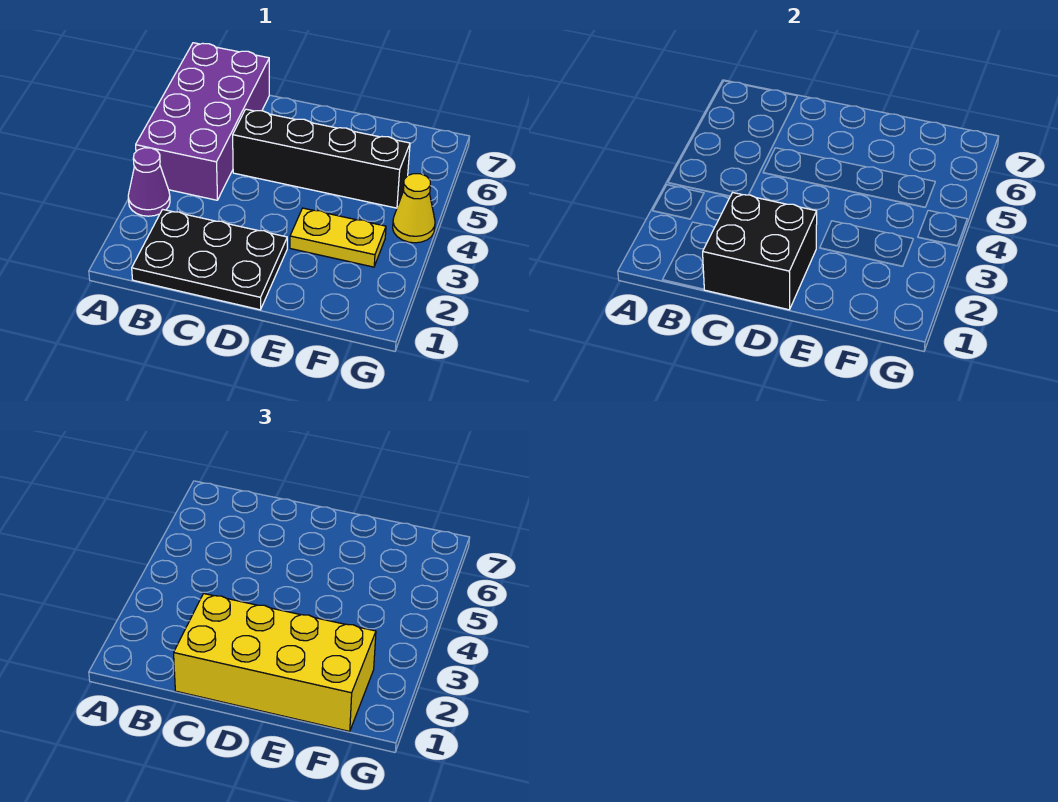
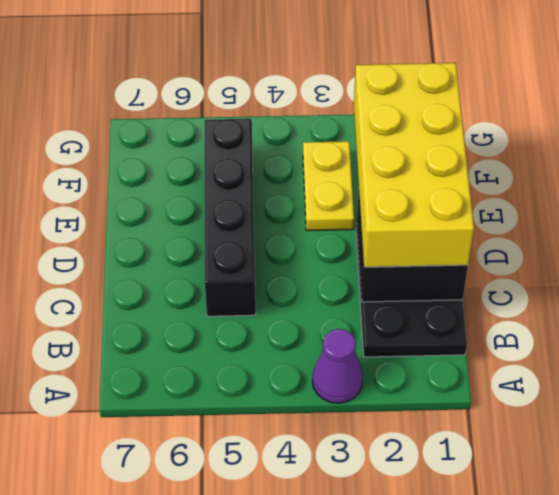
purple brick A4:B7 level 1 -> none
yellow cone G4 level 1 -> none

